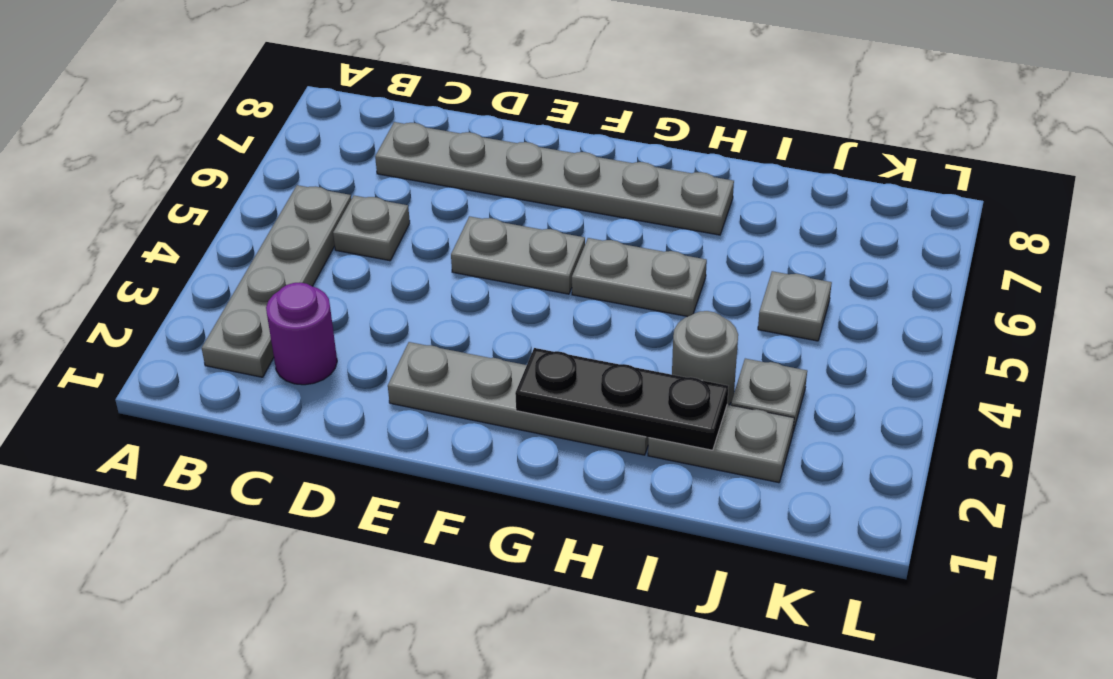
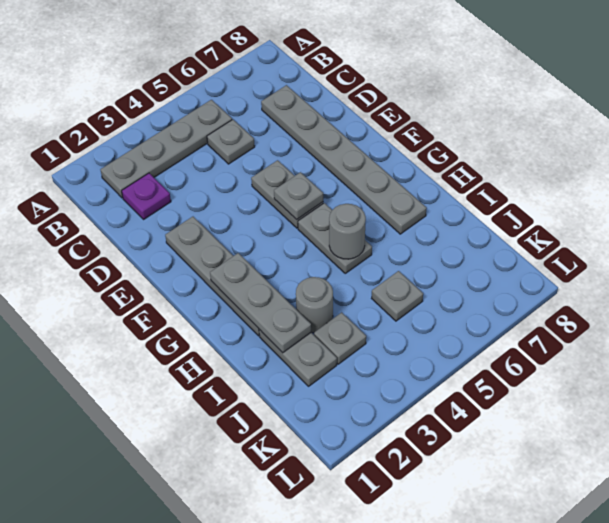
purple round brick C2 level 1 -> purple plate C2 level 1
none -> grey plate F5 level 2
black plate G2:I2 level 2 -> grey plate G2:I2 level 2
none -> grey round brick H5 level 2

